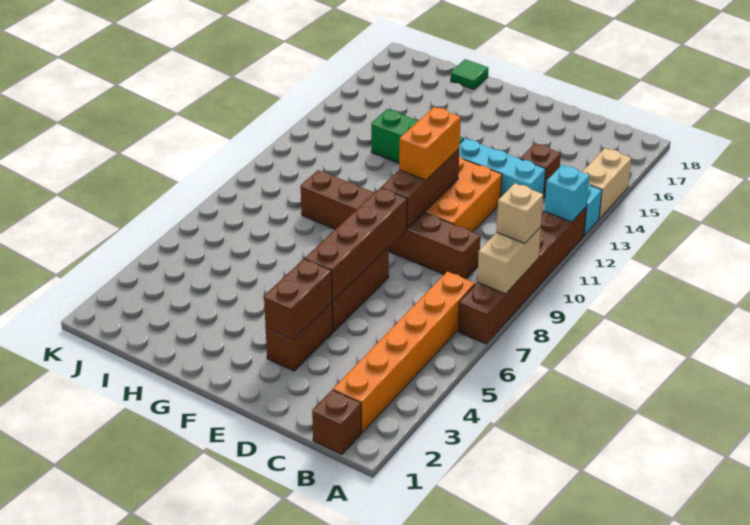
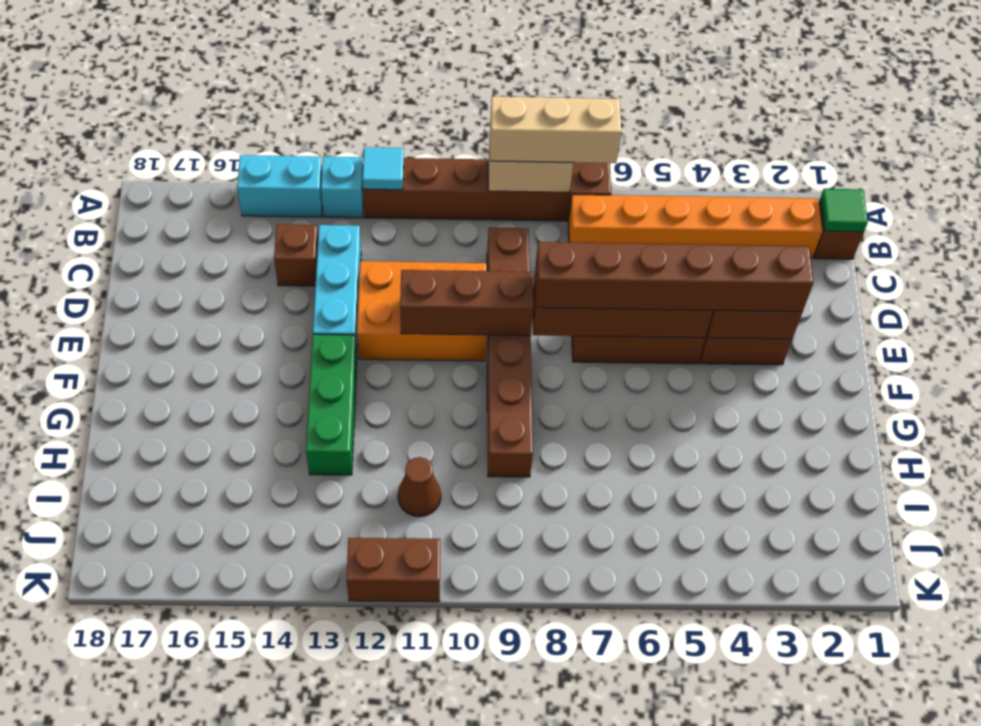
tan brick A9 level 3 -> tan brick A7:A9 level 3
cyan brick A12 level 2 -> cyan tile A12 level 2
tan brick A14:A15 level 1 -> cyan brick A14:A15 level 1
none -> brown brick E3:E8 level 3
orange brick E10:E11 level 3 -> none
green tile H18 level 1 -> green tile B1 level 2
none -> brown cone I11 level 1
none -> brown brick K11:K12 level 1

